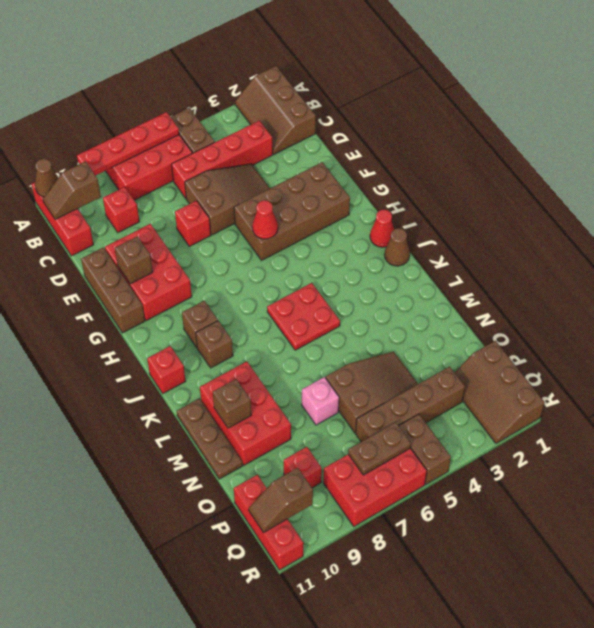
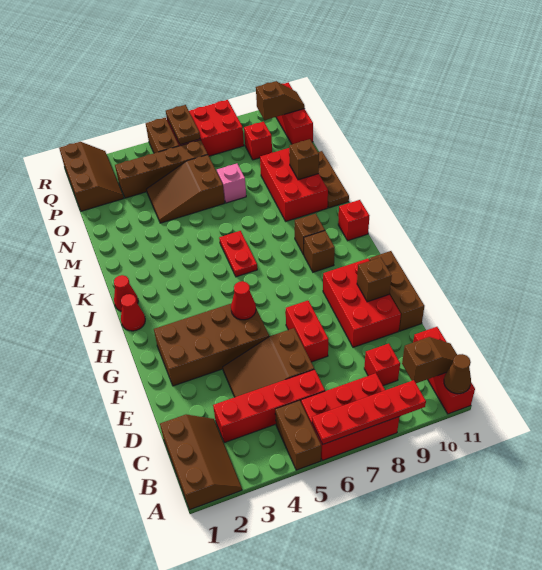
red brick E7 level 1 -> red brick E7:F7 level 1
brown cone J1 level 1 -> red cone J1 level 1
red plate J5:K6 level 1 -> red plate J6:K6 level 1
brown plate Q6:Q7 level 2 -> brown plate Q6:R6 level 2

